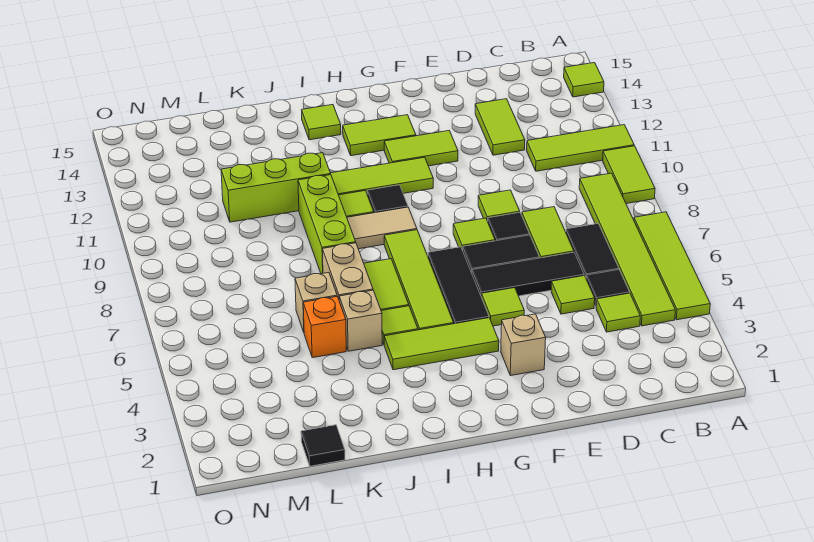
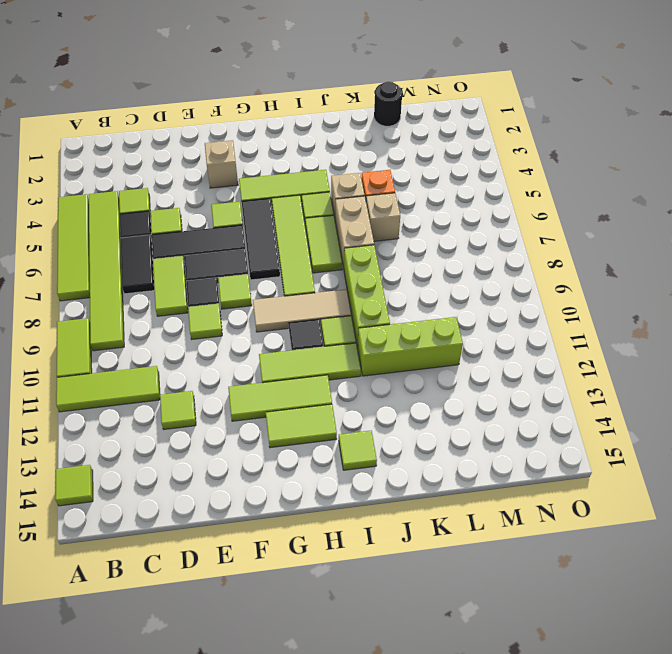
lime tile D12:D13 level 1 -> lime tile D12 level 1
lime tile F12:G12 level 1 -> lime tile F12:H12 level 1
tan tile H9:I9 level 1 -> tan tile G9:I9 level 1
black tile L1 level 1 -> black round brick L1 level 1

